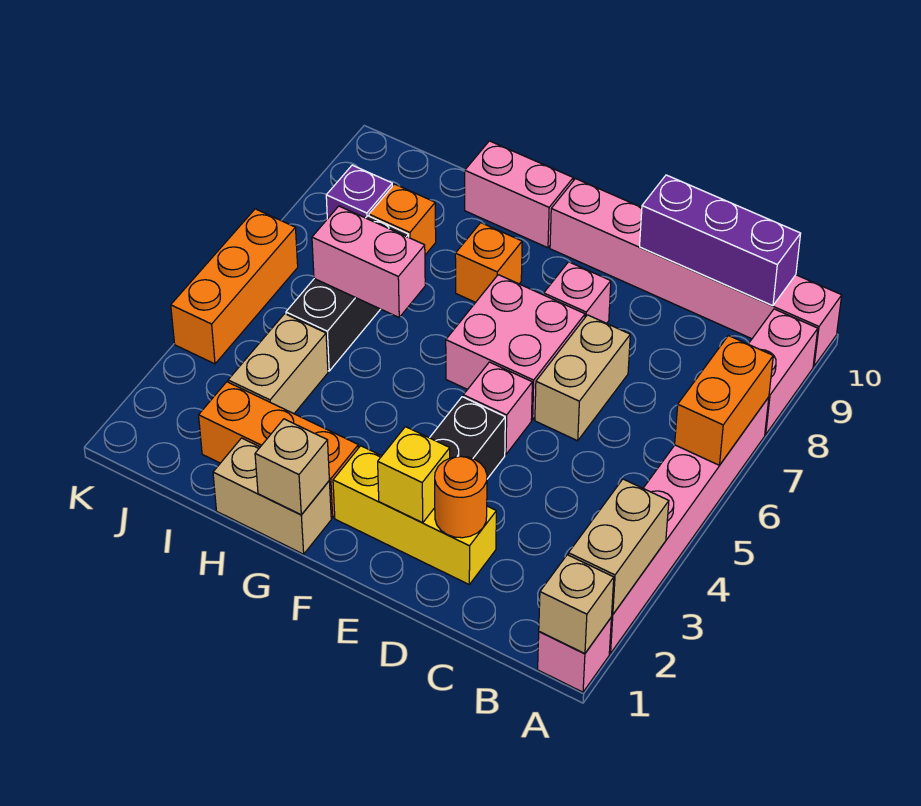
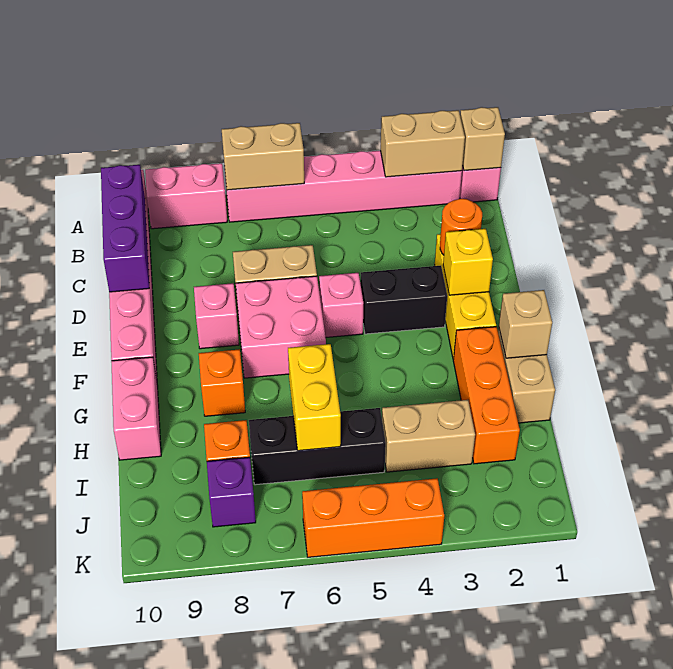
orange brick A6:A7 level 2 -> tan brick A6:A7 level 2
pink brick H6:I6 level 2 -> yellow brick H6:I6 level 2

